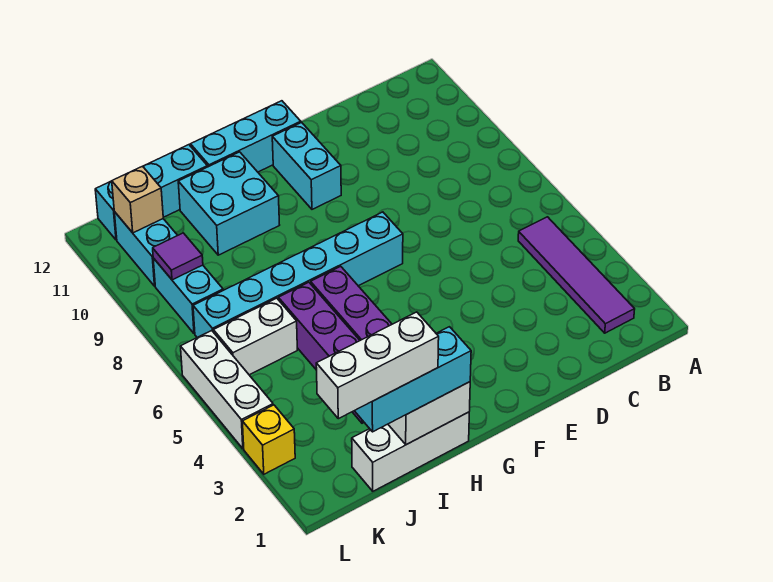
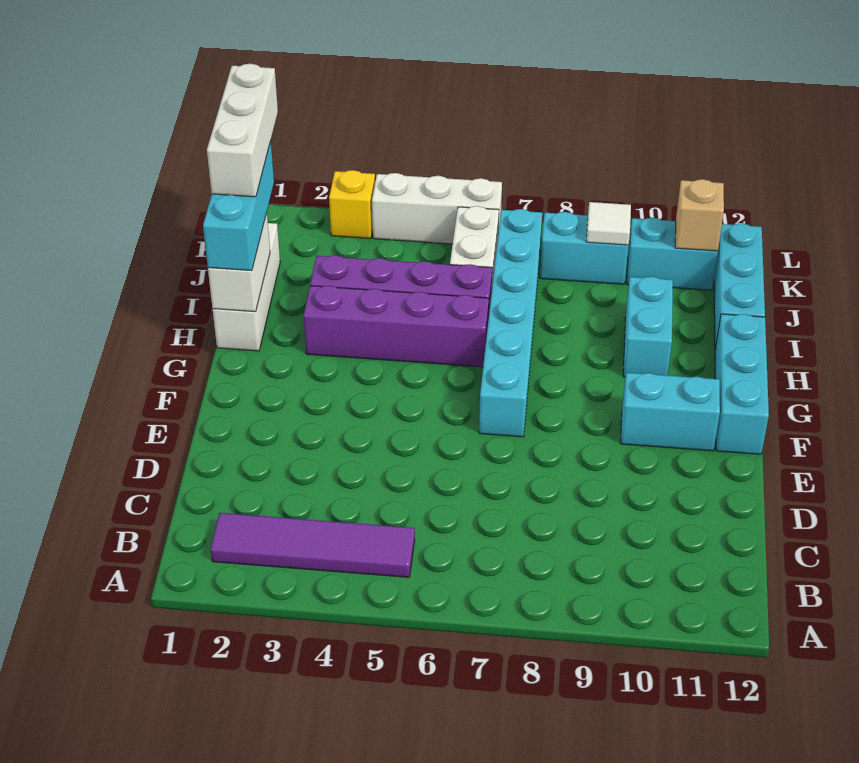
cyan brick H10:I11 level 1 -> cyan brick H10:I10 level 1
purple tile K9 level 2 -> white tile K9 level 2

